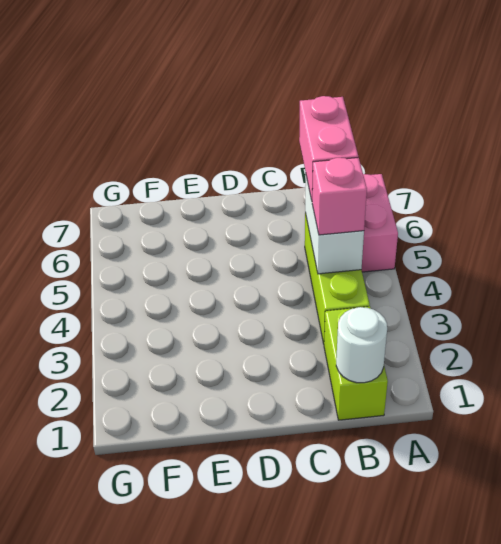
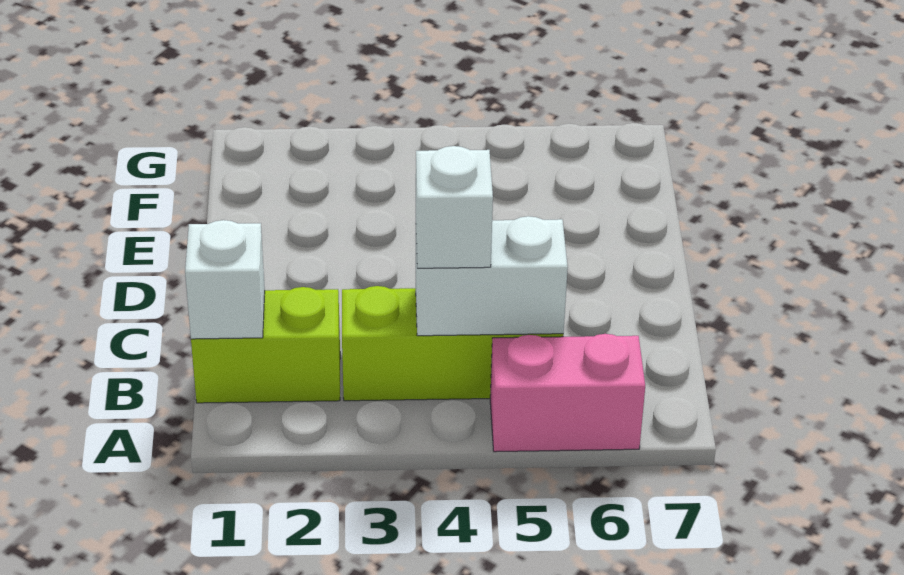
white round brick B1 level 2 -> white brick B1 level 2
pink brick B4 level 3 -> white brick B4 level 3
pink brick B5:B6 level 3 -> none

